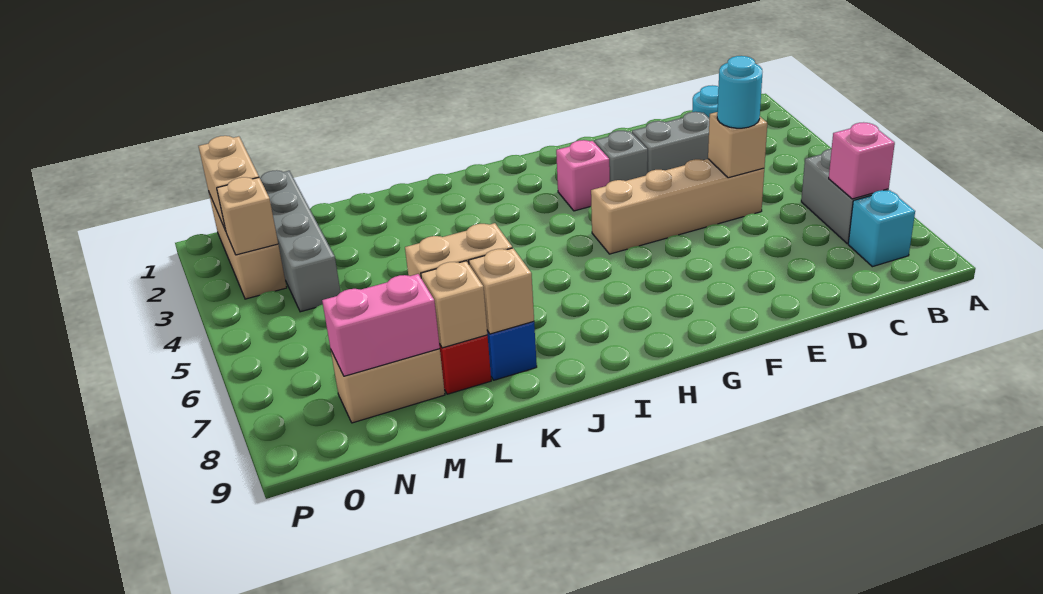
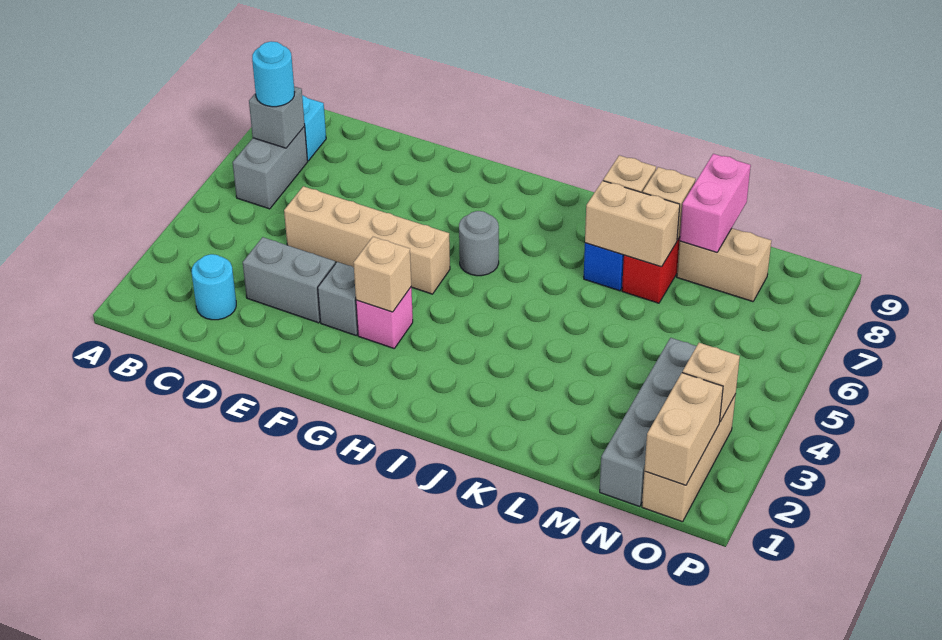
pink brick B7 level 2 -> grey brick B7 level 2
tan brick D5 level 2 -> tan brick G3 level 2
cyan round brick D5 level 3 -> cyan round brick B7 level 3
none -> grey round brick H6 level 1
pink brick M8:N8 level 2 -> pink brick M8:M9 level 2

